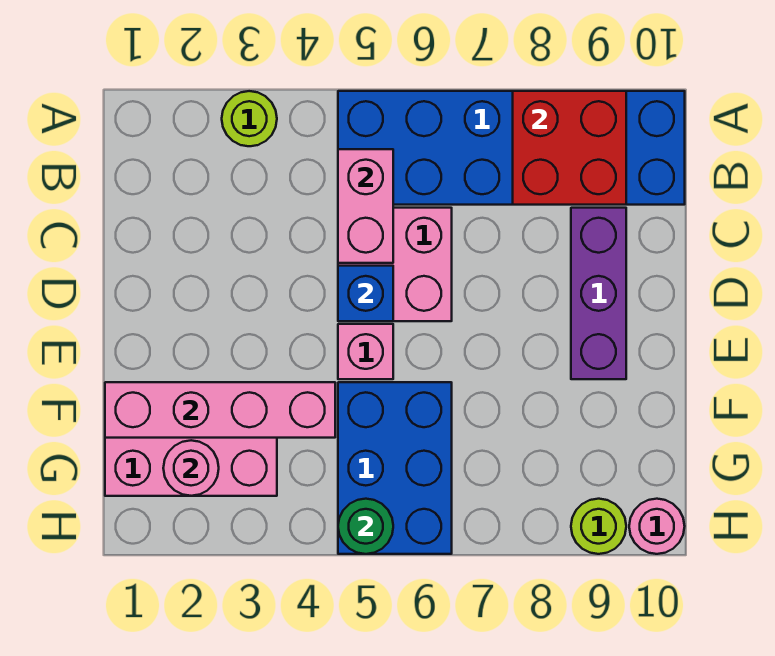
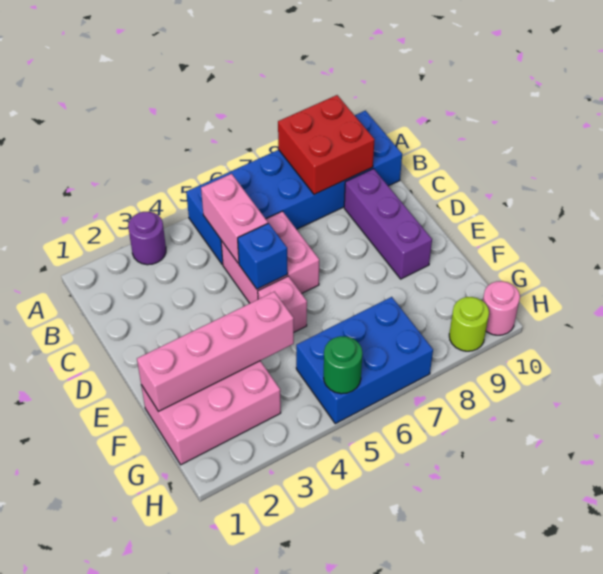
lime round brick A3 level 1 -> purple round brick A3 level 1
blue brick F5:H6 level 1 -> blue brick G5:H7 level 1
pink round brick G2 level 2 -> none

